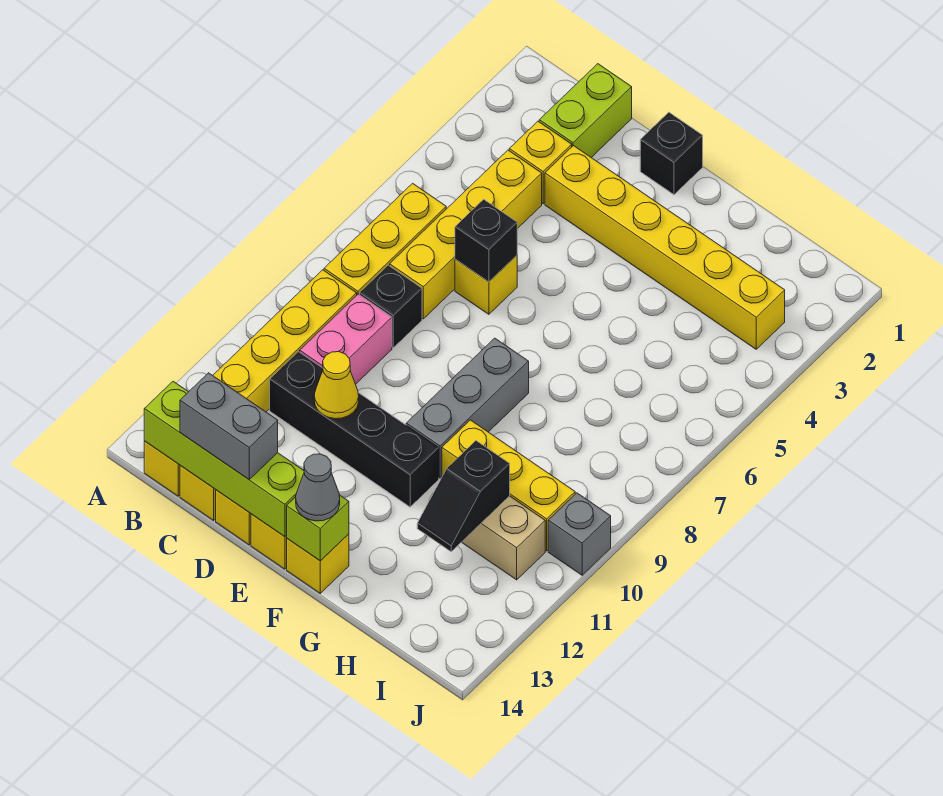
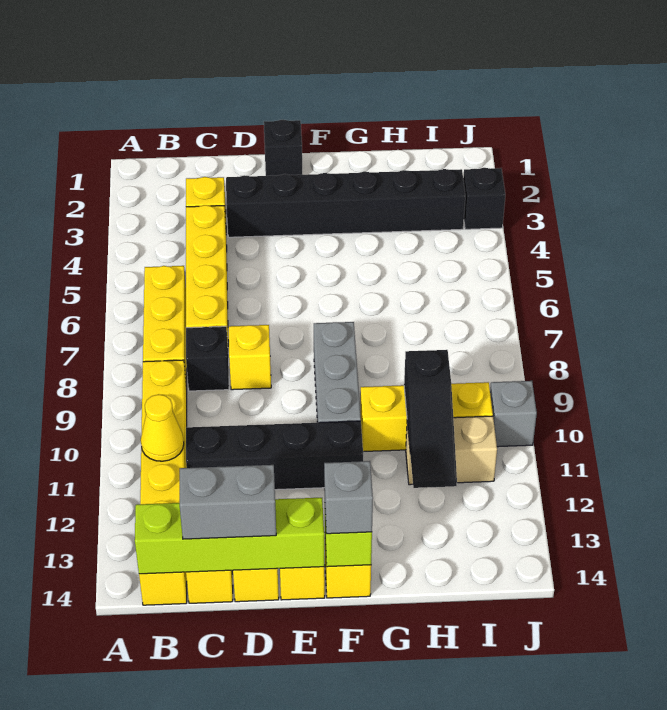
lime brick C1:C2 level 1 -> none
pink brick C9:C10 level 1 -> none
yellow brick D3:I3 level 1 -> black brick D3:I3 level 1
yellow brick D6 level 1 -> yellow brick D8 level 1
black brick D6 level 2 -> black brick J3 level 1
yellow cone D11 level 2 -> yellow cone B11 level 2
grey cone F14 level 3 -> grey brick F14 level 3
black slope H11:H12 level 2 top 11 -> black slope H10:H12 level 2 top 10

